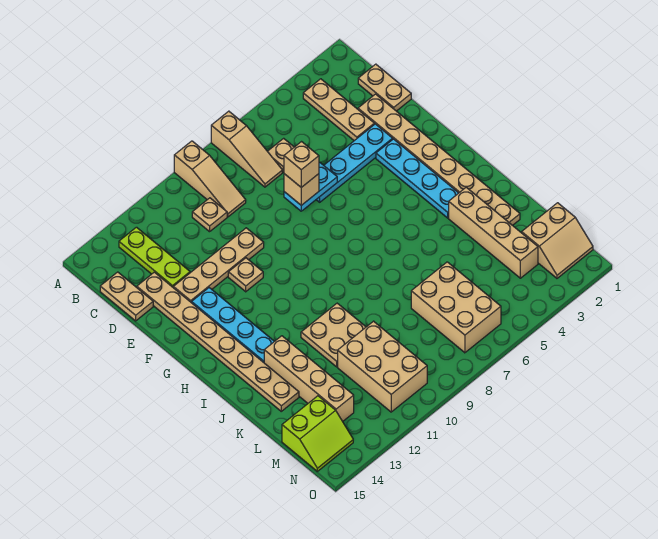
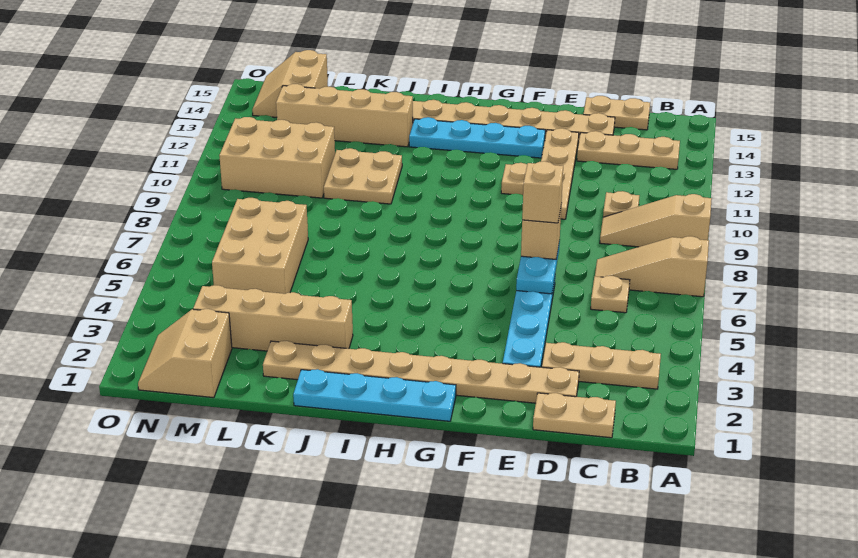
lime plate B13:D13 level 1 -> tan plate B13:D13 level 1
cyan plate F3:I3 level 1 -> cyan plate G1:J1 level 1
tan brick L6:N7 level 1 -> tan brick L5:M7 level 1
lime slope M14:N15 level 1 top M -> tan slope M14:N15 level 1 top M

